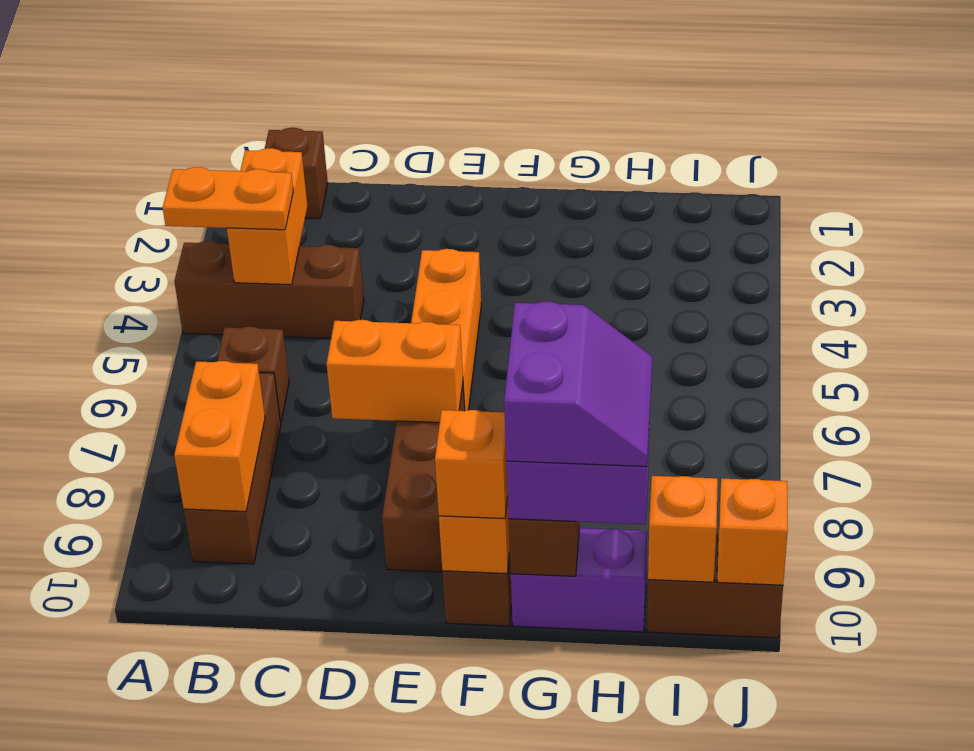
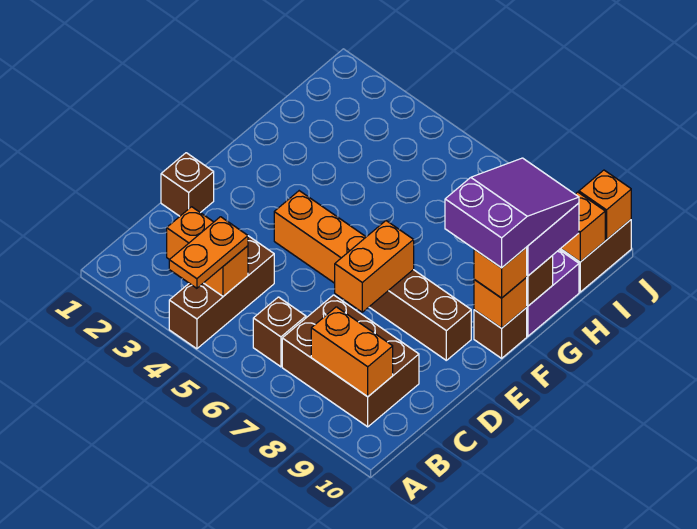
brown brick B1 level 1 -> brown brick D1 level 1
brown brick B7:B9 level 1 -> brown brick B7:C9 level 1
purple slope G9:H10 level 4 top G -> purple slope F9:H10 level 4 top F

